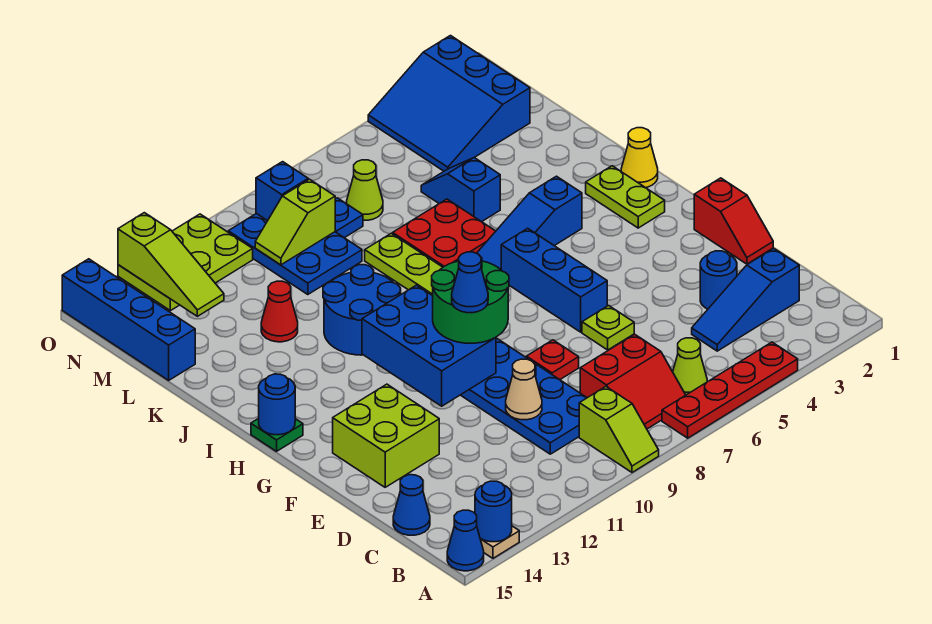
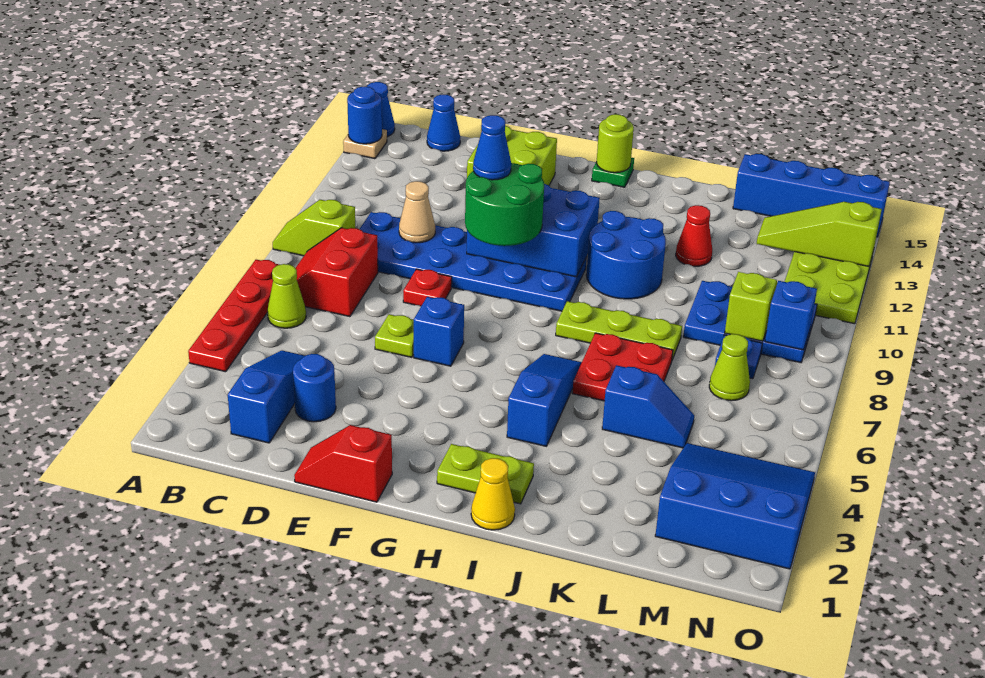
blue brick F6:H6 level 1 -> blue brick F6 level 1
blue round brick H15 level 2 -> lime round brick H15 level 2

